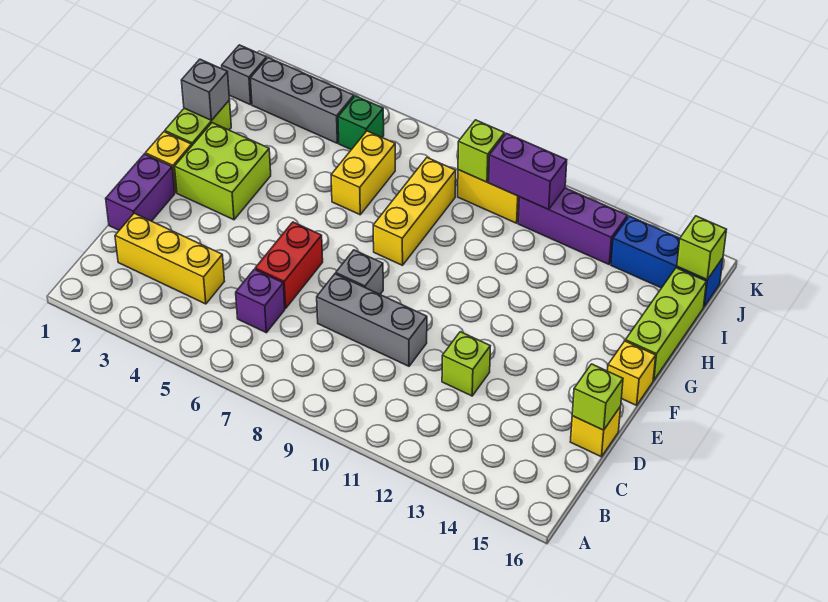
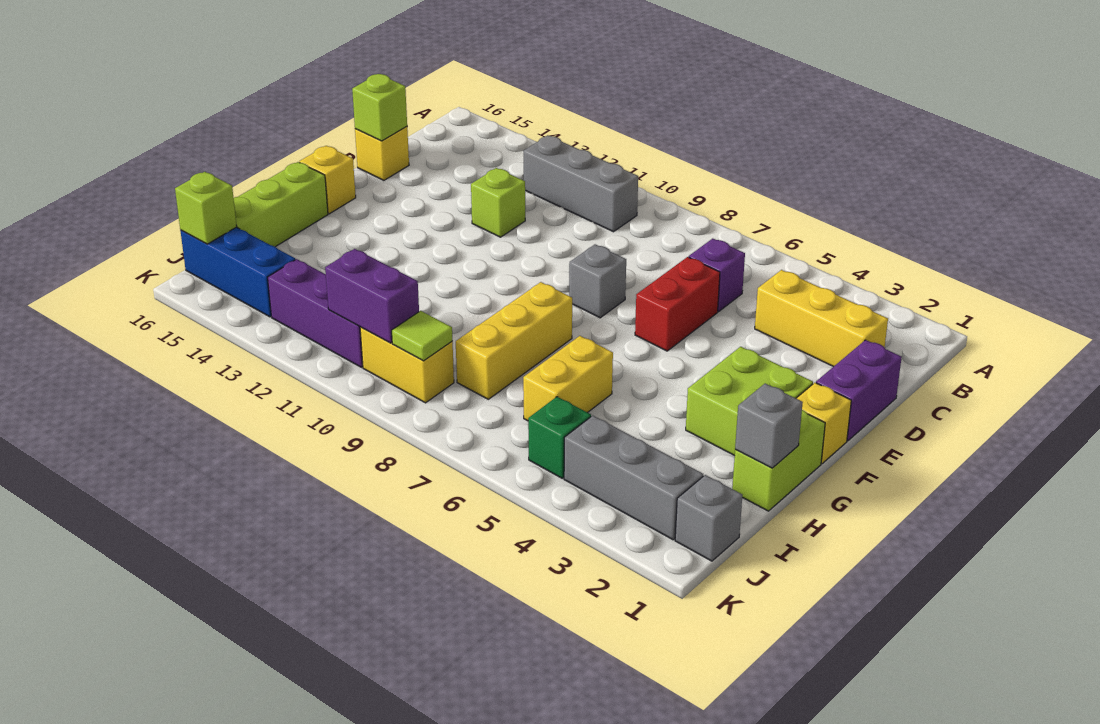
grey brick D8:D10 level 1 -> grey brick B10:B12 level 1
lime brick J9 level 2 -> lime tile J9 level 2

